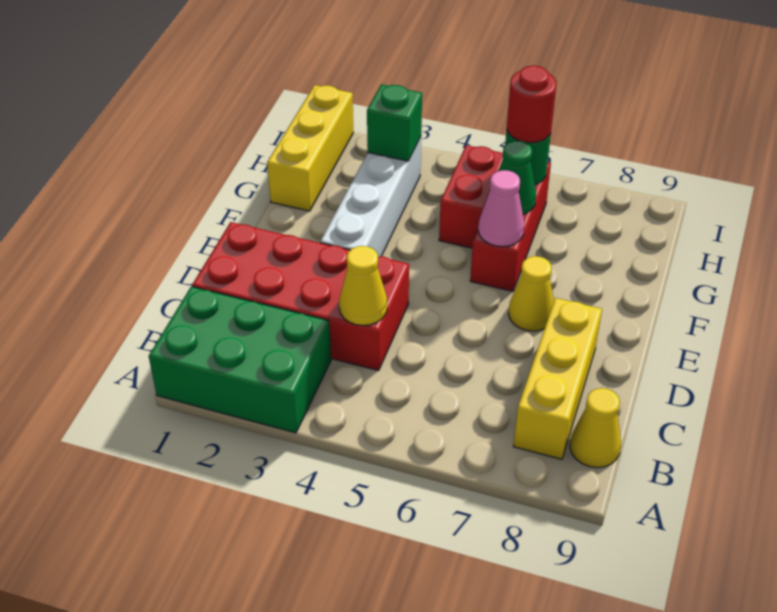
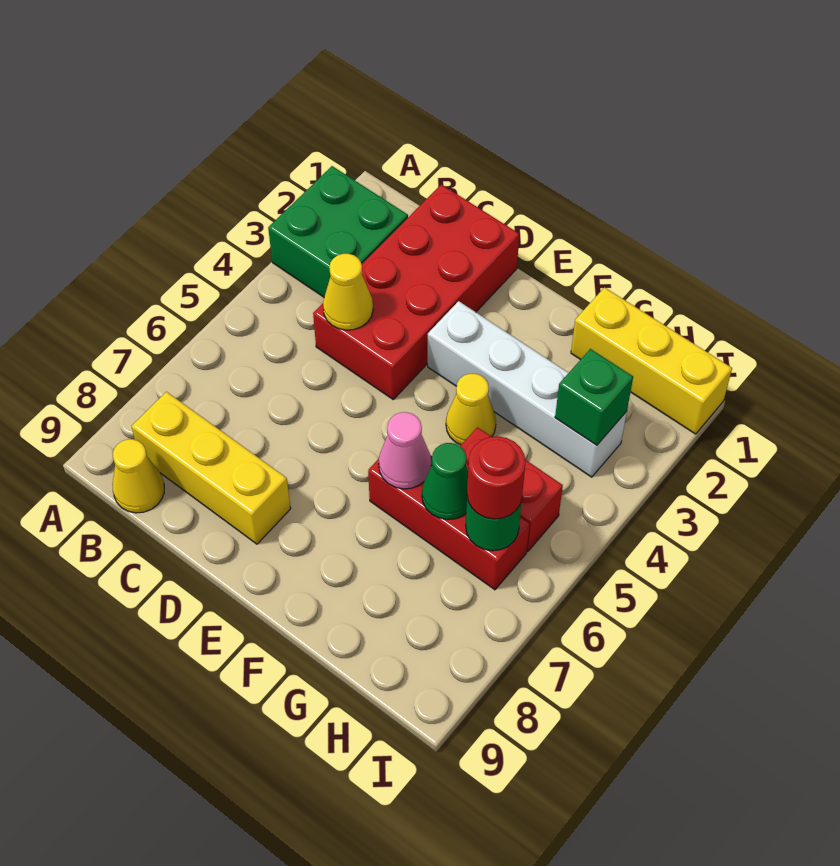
green brick A1:B3 level 1 -> green brick A2:B3 level 1
yellow cone E7 level 1 -> yellow cone F4 level 1

